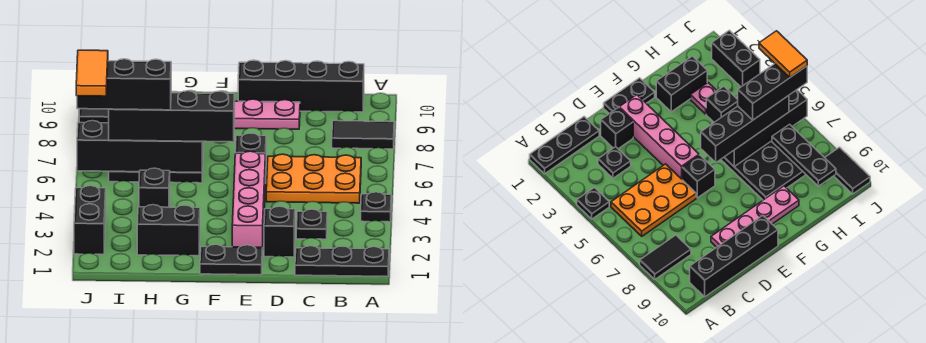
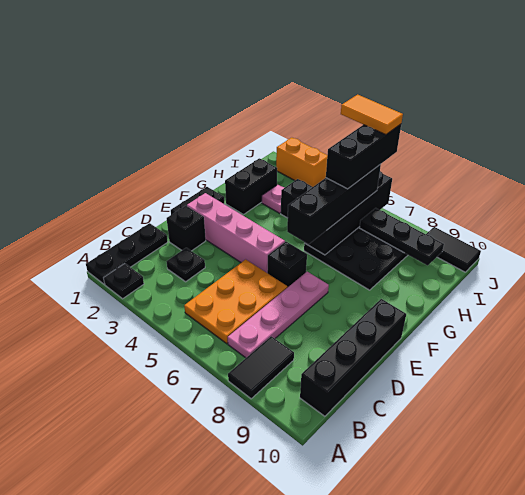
black plate A4 level 1 -> black plate A2 level 1
pink plate D9:G9 level 1 -> pink plate B7:E7 level 1
black brick J2:J3 level 1 -> orange brick J2:J3 level 1

